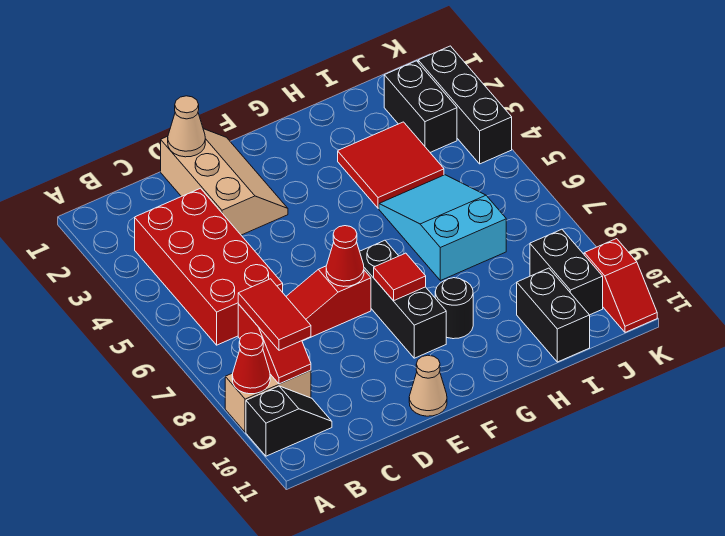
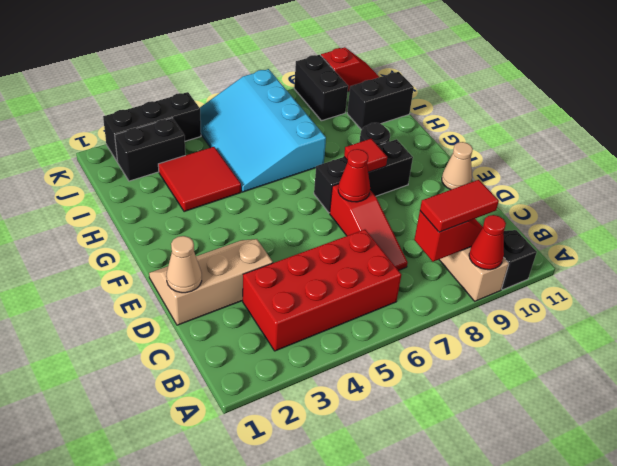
cyan slope H5:I7 level 1 top 7 -> cyan slope H5:K7 level 1 top 7
black brick J9:J10 level 1 -> black brick J9:K9 level 1

